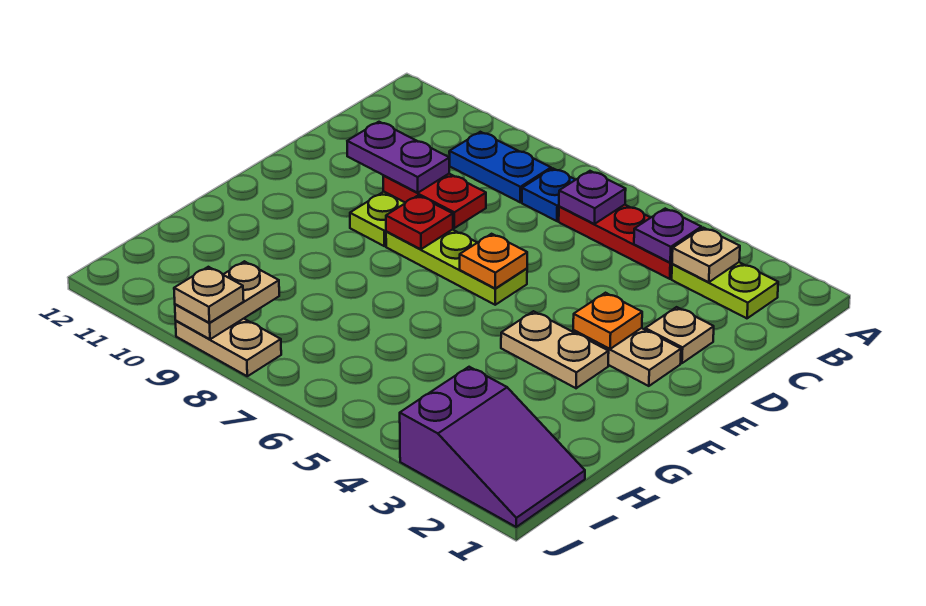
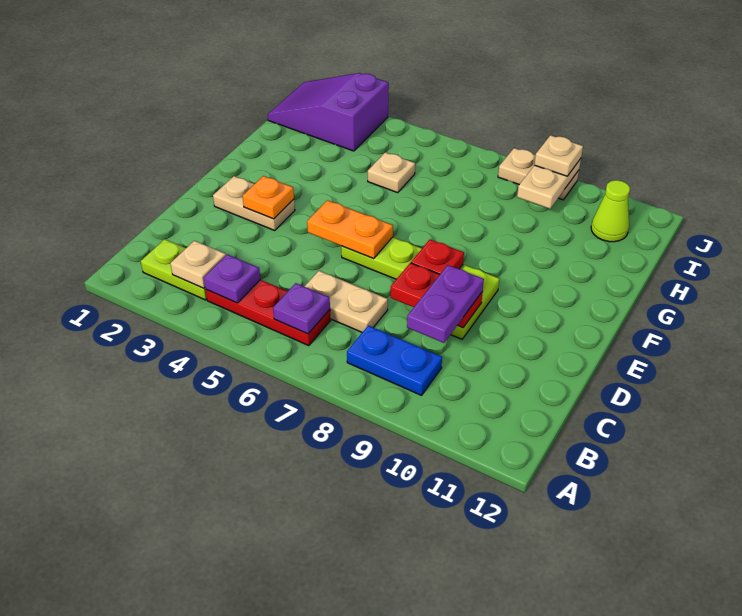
blue plate B7 level 1 -> none
tan plate D2 level 1 -> tan plate H5 level 1
purple plate D9:D10 level 3 -> purple plate C9:D9 level 3
orange plate E6 level 2 -> orange plate E5:E6 level 2
tan plate F3:F4 level 1 -> tan plate C6:C7 level 1
none -> lime cone I11 level 1

